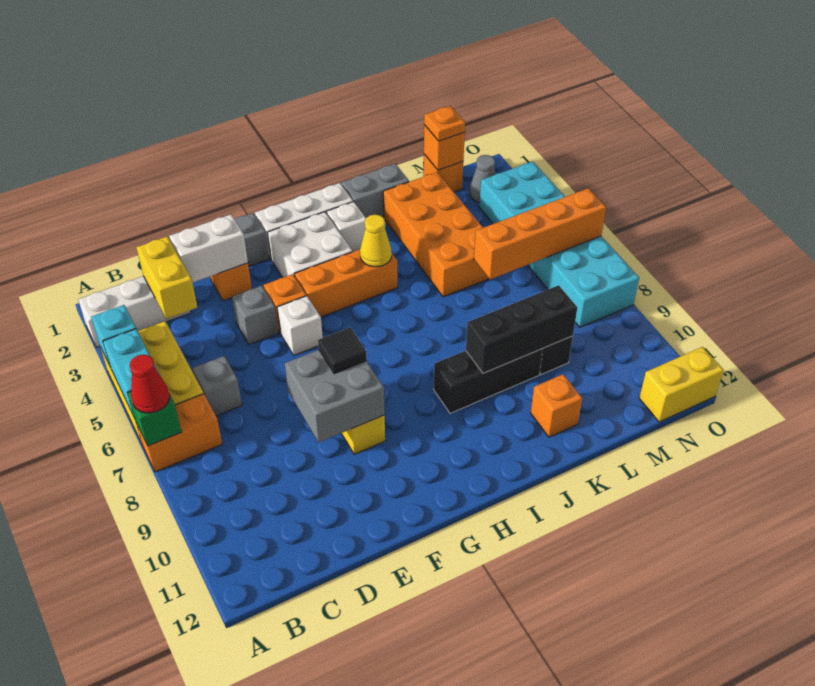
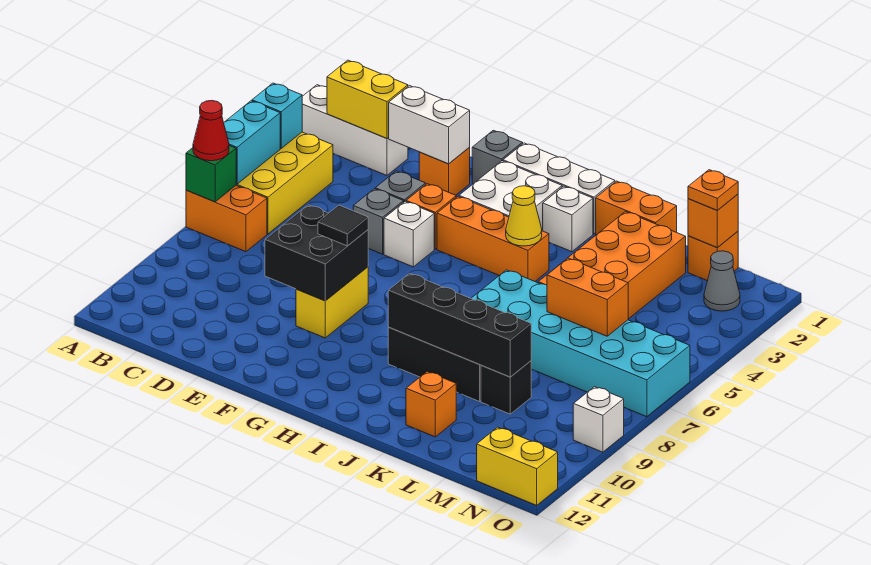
yellow brick C2:C3 level 2 -> yellow brick B2:C2 level 2
grey brick C6 level 1 -> grey brick E5 level 1
grey brick E8:F9 level 2 -> black brick E8:F9 level 2
grey brick J1:K1 level 1 -> orange brick J1:K1 level 1
black brick J9:L9 level 2 -> black brick I9:L9 level 2
orange brick L6:O6 level 2 -> orange brick L6:M6 level 2
cyan brick N3:O8 level 1 -> cyan brick J6:O7 level 1
none -> white brick O9 level 1

